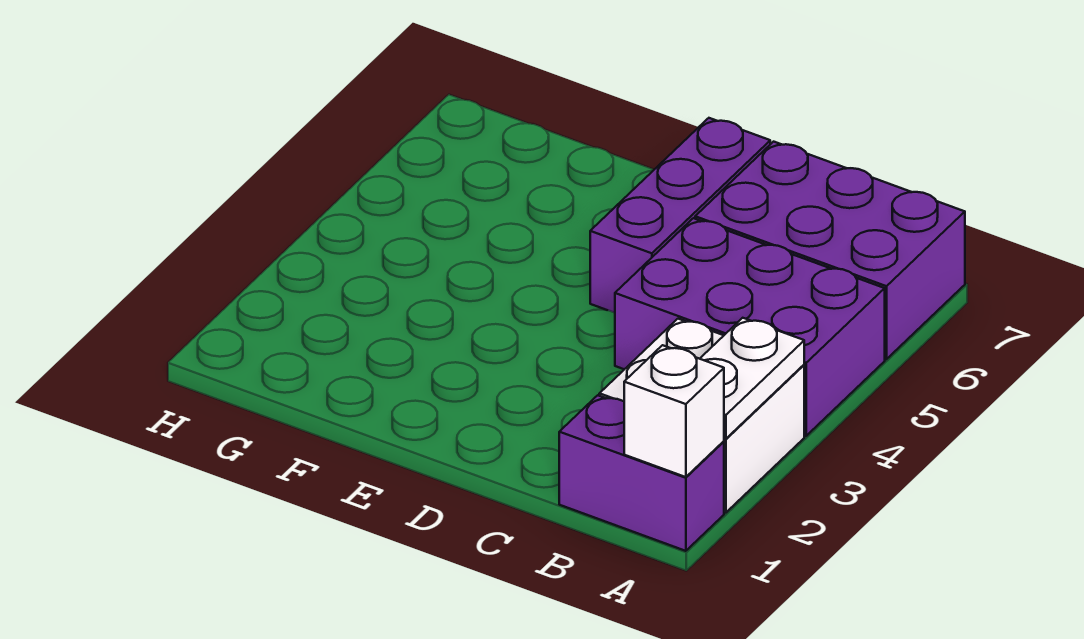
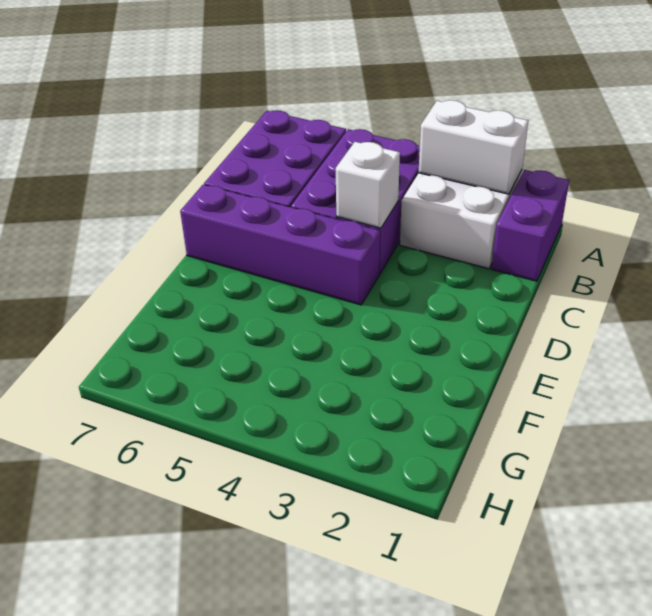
white brick A1 level 2 -> white brick C4 level 2
white plate A2:A3 level 2 -> white brick A2:A3 level 2
purple brick D5:D7 level 1 -> purple brick D4:D7 level 1

